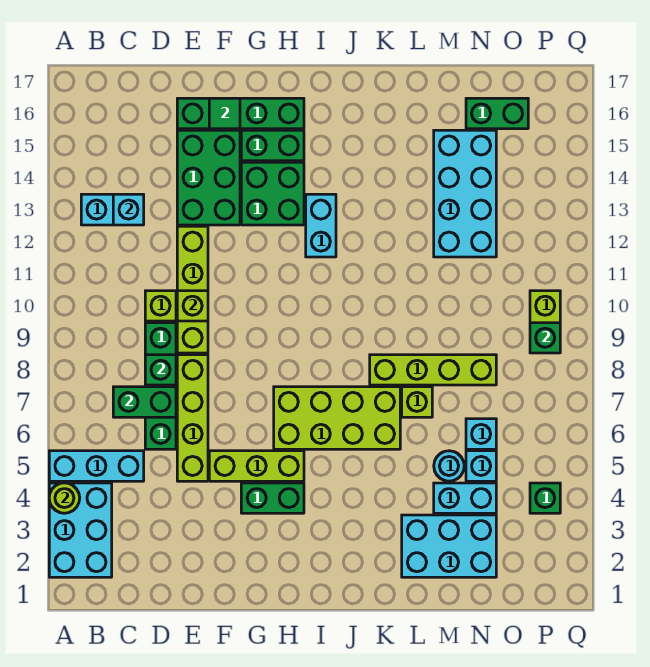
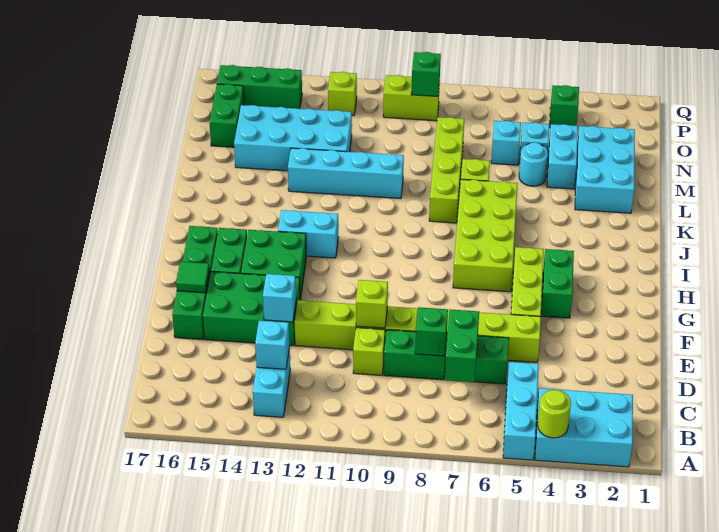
none -> cyan brick E13 level 2
none -> cyan brick L10:L13 level 1
none -> lime brick P12 level 1
none -> green brick P14:P16 level 1

